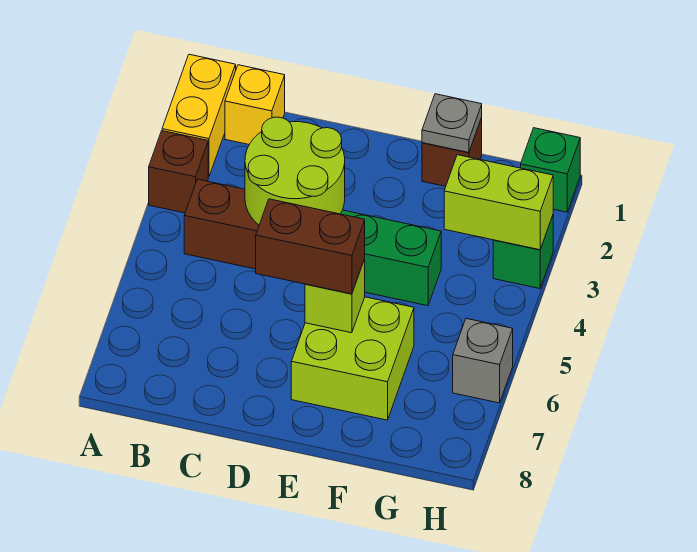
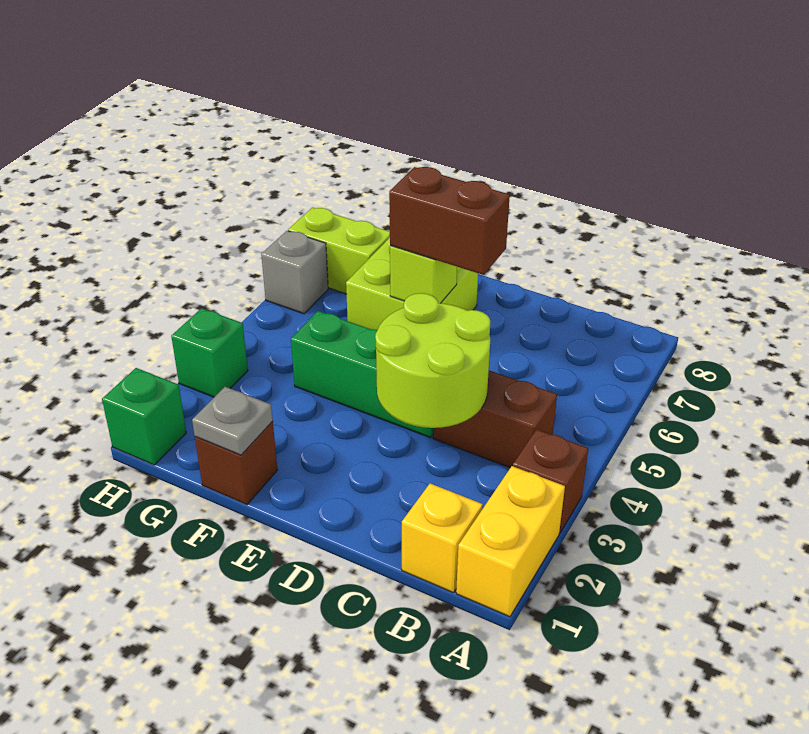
lime brick G3:H3 level 2 -> lime brick G7:H7 level 1

